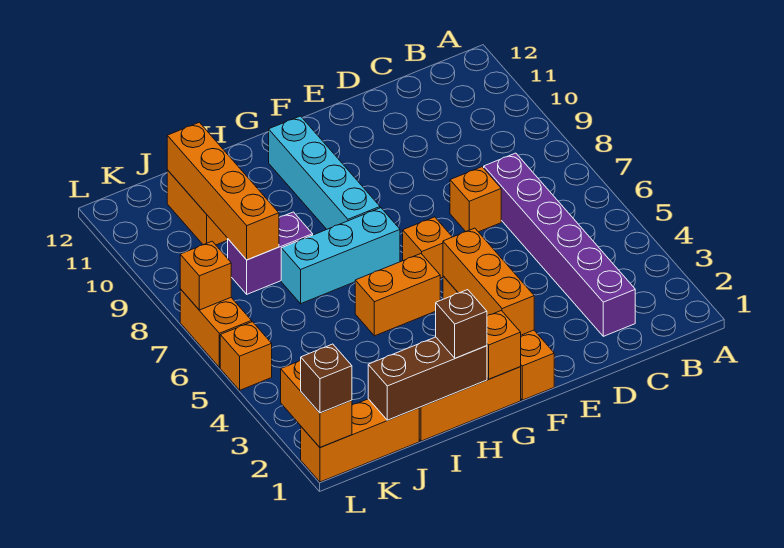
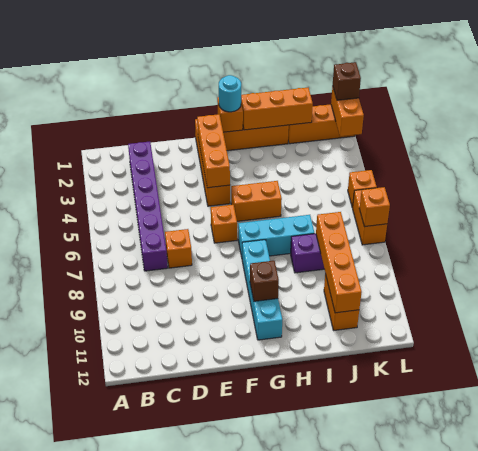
none -> cyan round brick G1 level 3
brown brick H1:J1 level 2 -> orange brick H1:J1 level 2
brown brick H1 level 3 -> brown brick G10 level 2

